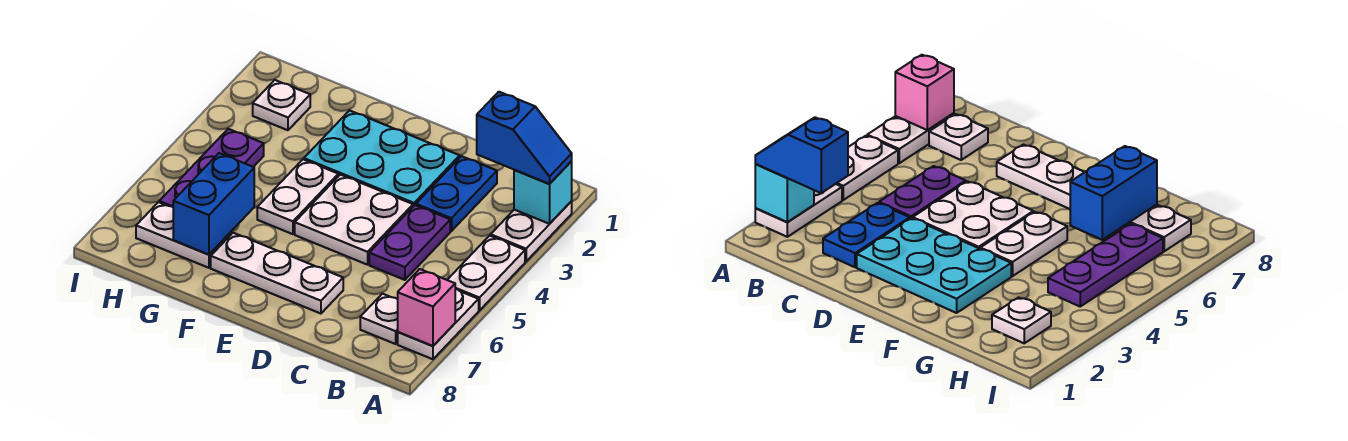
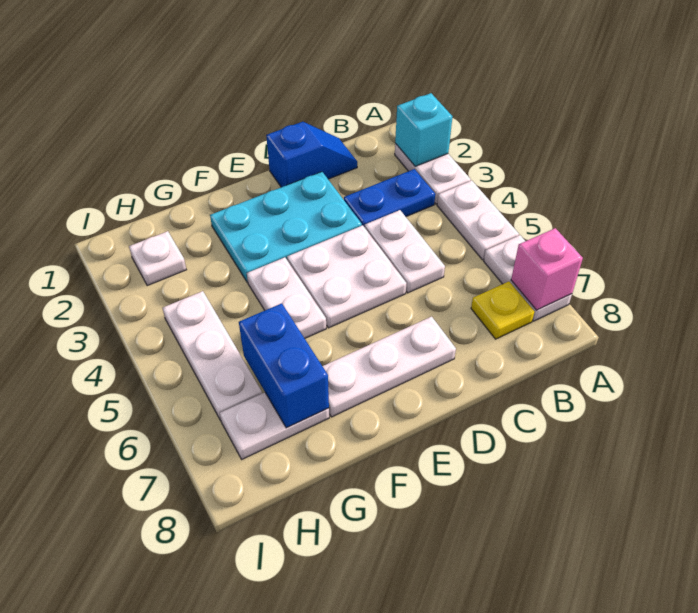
blue slope A2:B2 level 3 top B -> blue slope C1:D1 level 1 top D
white plate B7 level 1 -> yellow plate B7 level 1
blue plate C2:C3 level 1 -> blue plate B3:C3 level 1
purple plate C4:C5 level 1 -> white plate C4:C5 level 1
purple plate H4:H6 level 1 -> white plate H4:H6 level 1

